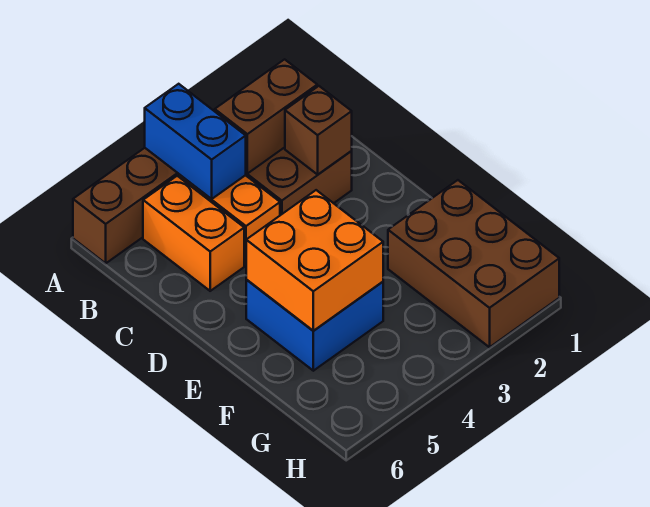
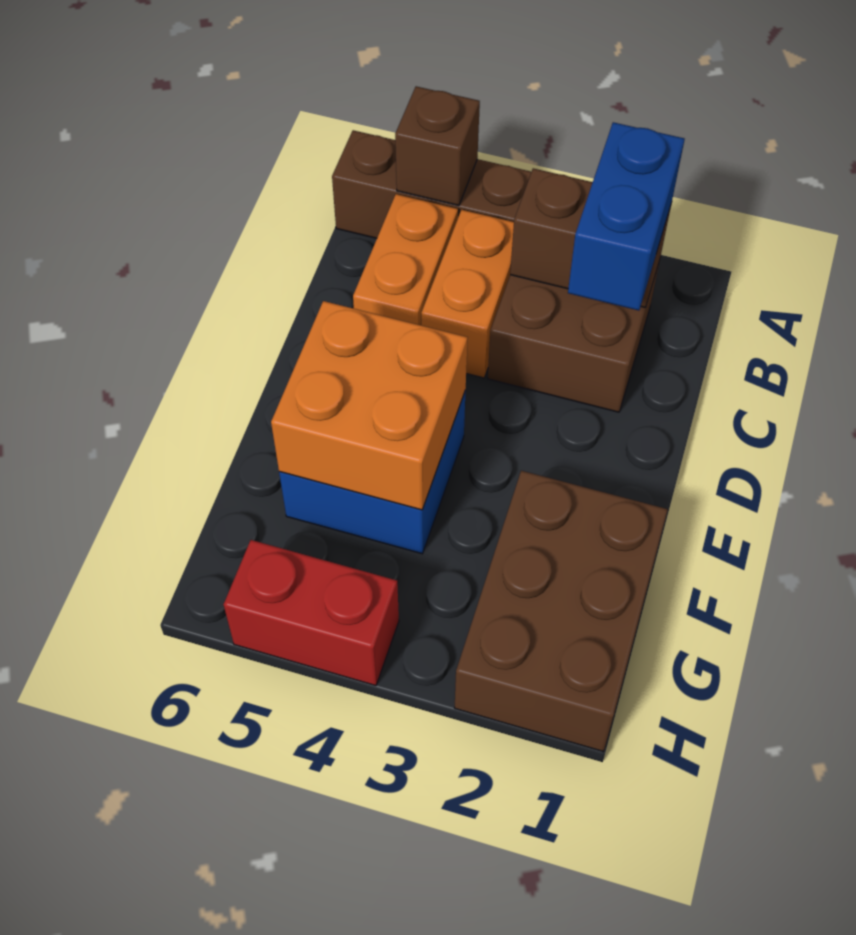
blue brick A4:B4 level 2 -> blue brick B2:C2 level 3
brown brick C2 level 2 -> brown brick A5 level 2
none -> red brick H4:H5 level 1

